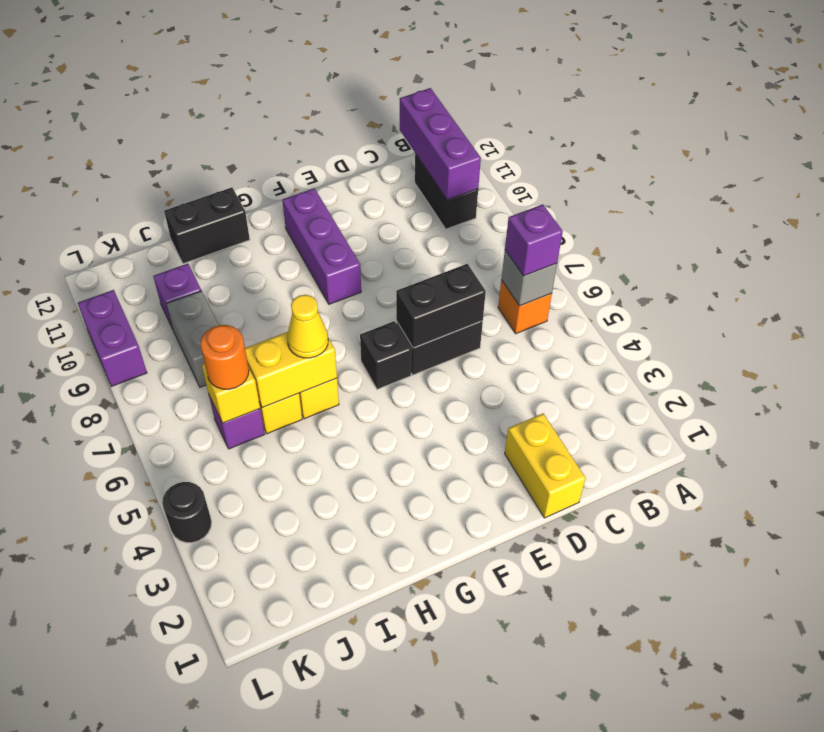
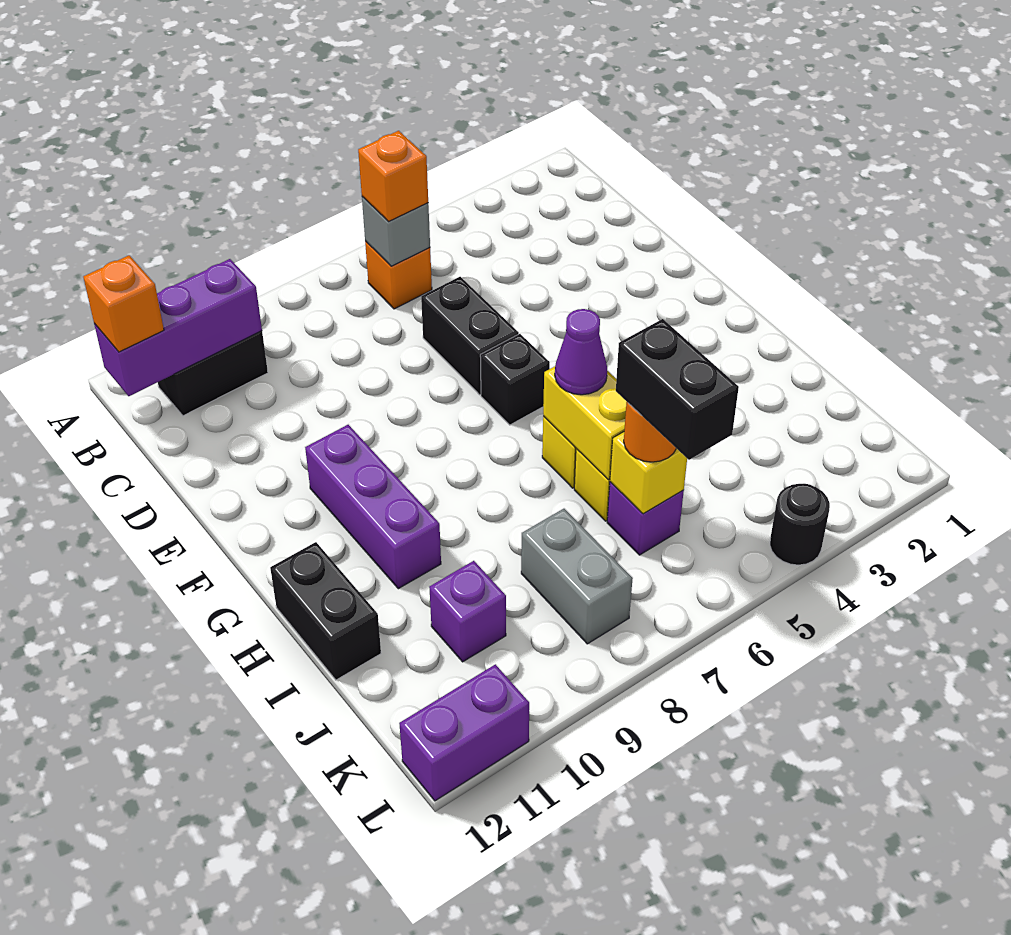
purple brick B6 level 3 -> orange brick B6 level 3
none -> orange brick B12 level 3
yellow brick D1:D2 level 1 -> none
black brick D6:E6 level 2 -> black brick J6:K6 level 4
purple brick F9:F11 level 1 -> purple brick F10:H10 level 1
yellow cone H6 level 3 -> purple cone H6 level 3
grey brick J8:J9 level 1 -> grey brick J8:K8 level 1
purple brick L9:L10 level 1 -> purple brick L11:L12 level 1

